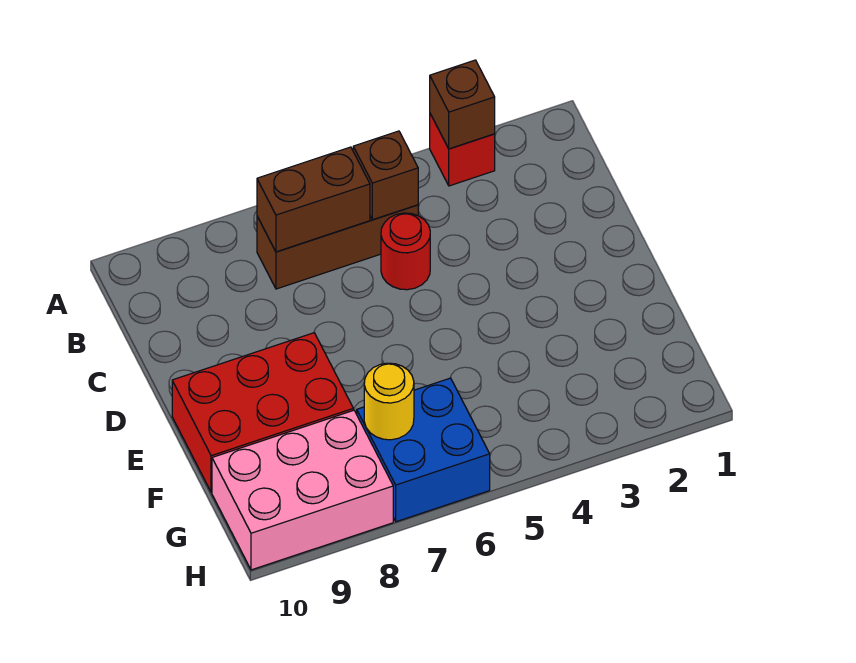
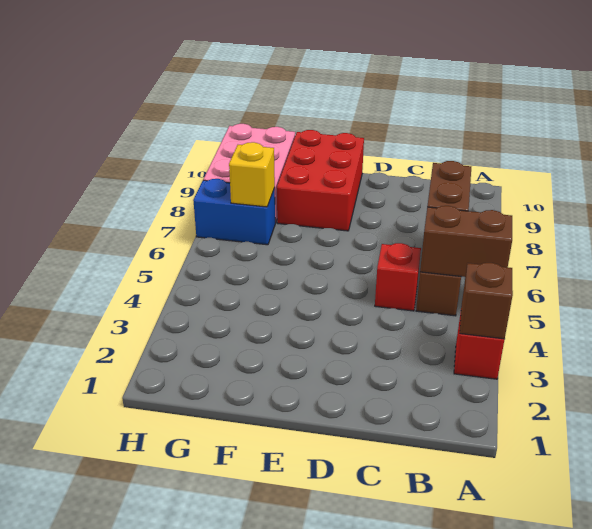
brown brick B5 level 2 -> brown brick A5:B5 level 2
red round brick C5 level 1 -> red brick C5 level 1
blue brick G6:H7 level 1 -> blue brick G7:H7 level 1
yellow round brick G7 level 2 -> yellow brick G7 level 2

